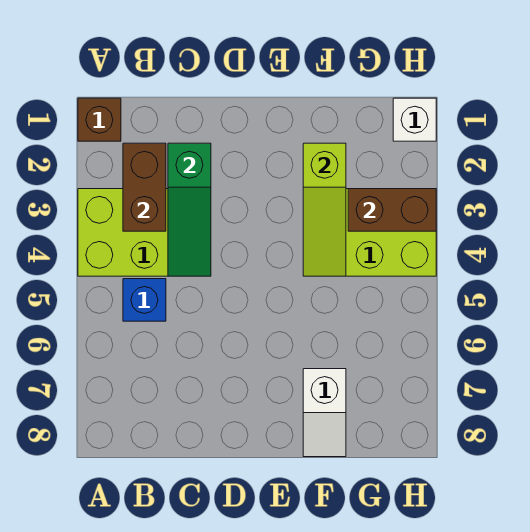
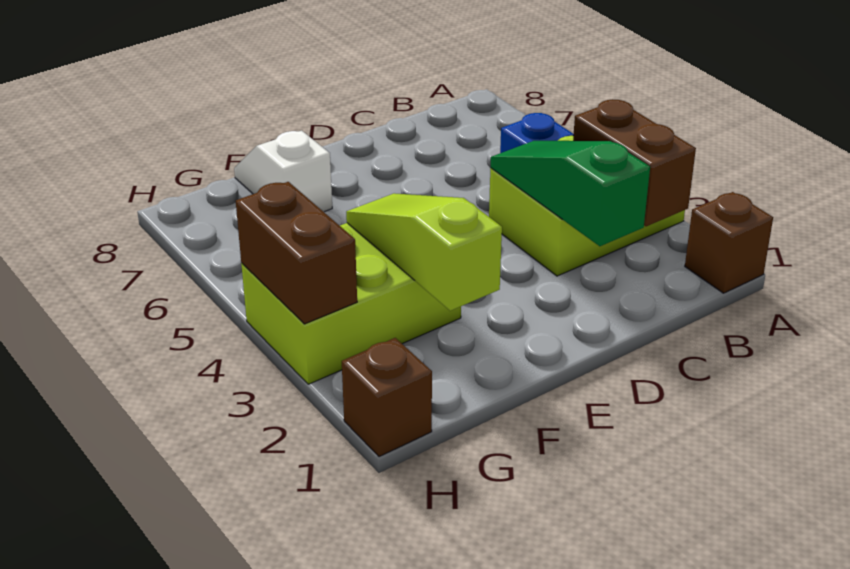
brown brick G3:H3 level 2 -> brown brick H3:H4 level 2
white brick H1 level 1 -> brown brick H1 level 1

